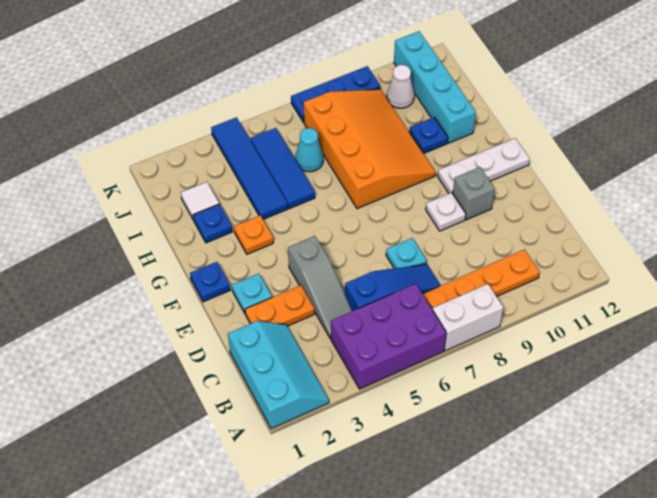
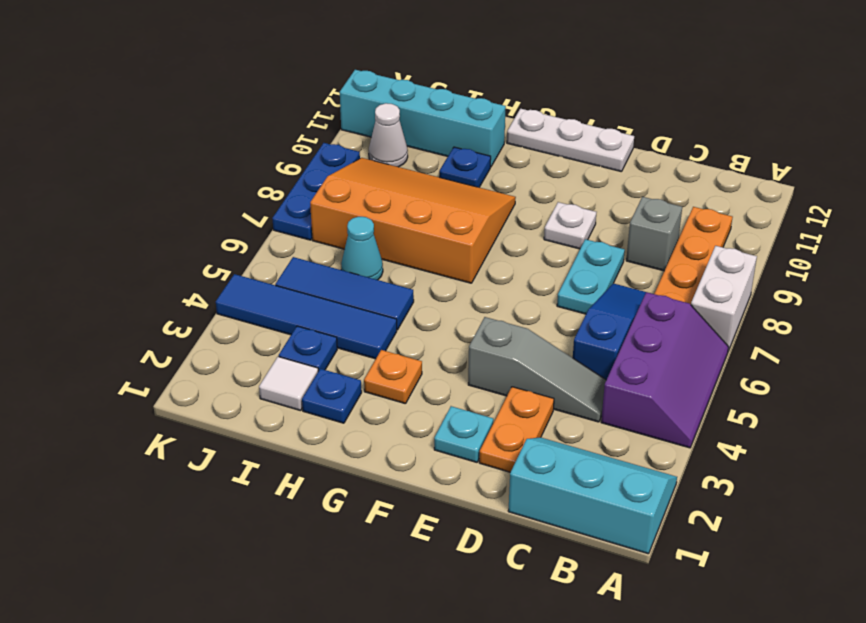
purple brick A4:B6 level 1 -> purple slope A4:B6 level 1 top B
cyan plate D7 level 1 -> cyan plate D7:D8 level 1
grey brick E10 level 1 -> grey brick C9 level 1
blue plate F1 level 1 -> blue plate I3 level 1
white plate F10:F12 level 1 -> white plate E12:G12 level 1

